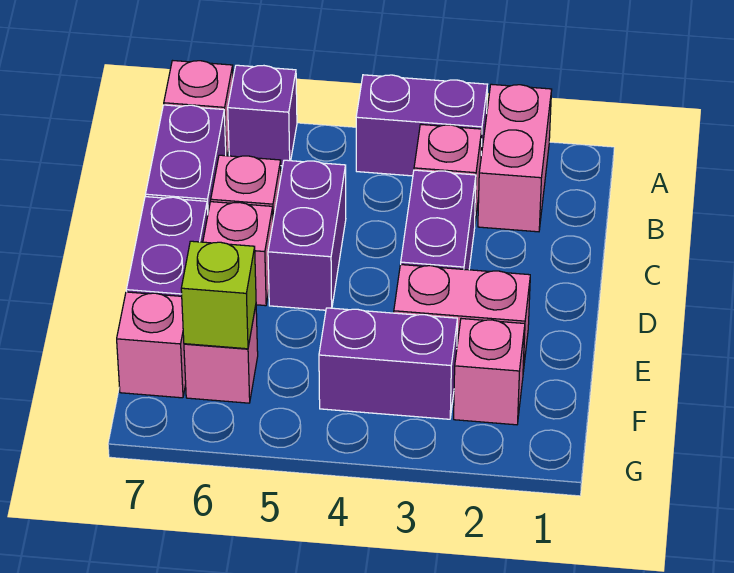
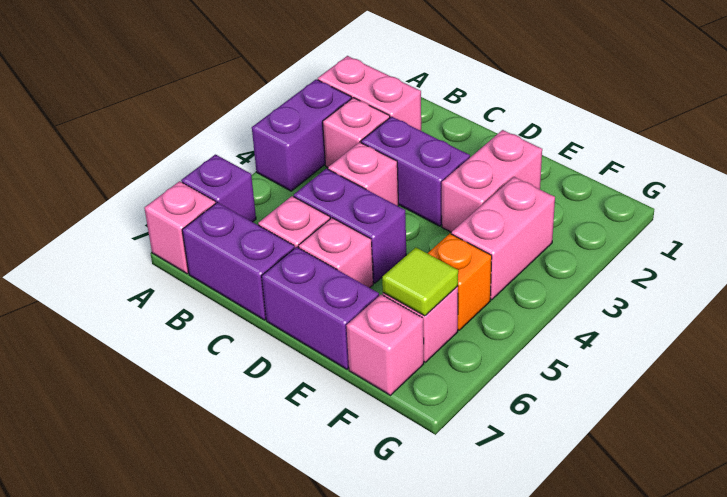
pink brick F2 level 1 -> pink brick C4 level 1
purple brick F3:F4 level 1 -> pink brick F3:F4 level 1
none -> orange brick F5 level 1
lime brick F6 level 2 -> lime tile F6 level 2

